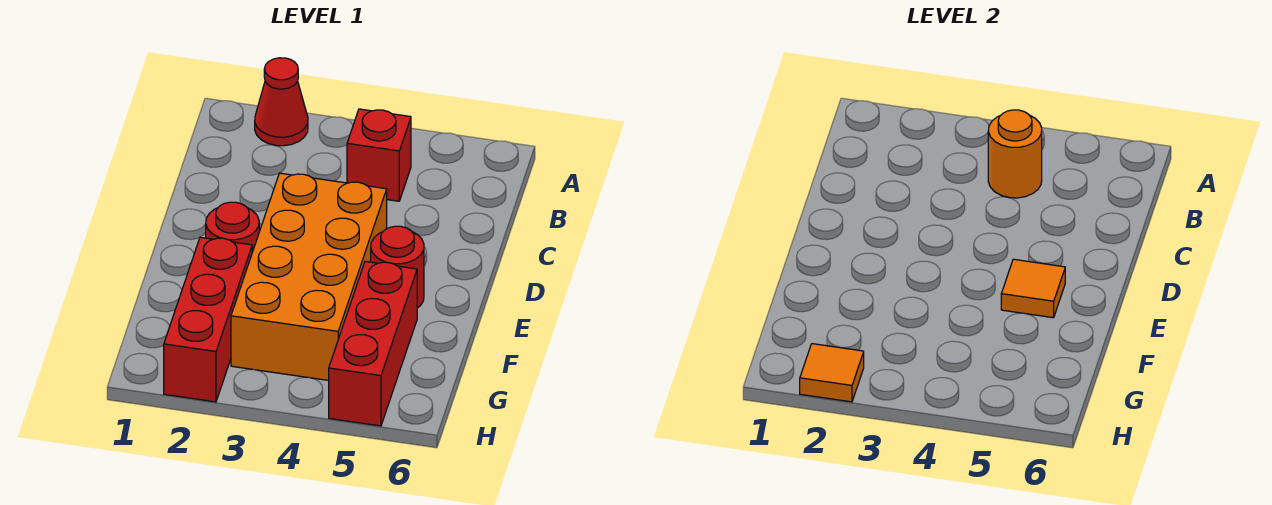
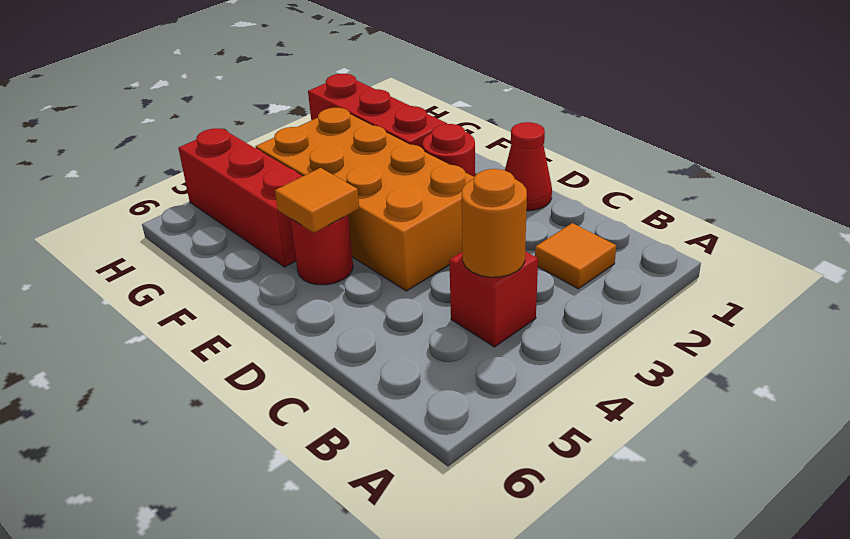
red cone A2 level 1 -> red cone D1 level 1
orange tile H2 level 2 -> orange tile B2 level 1

